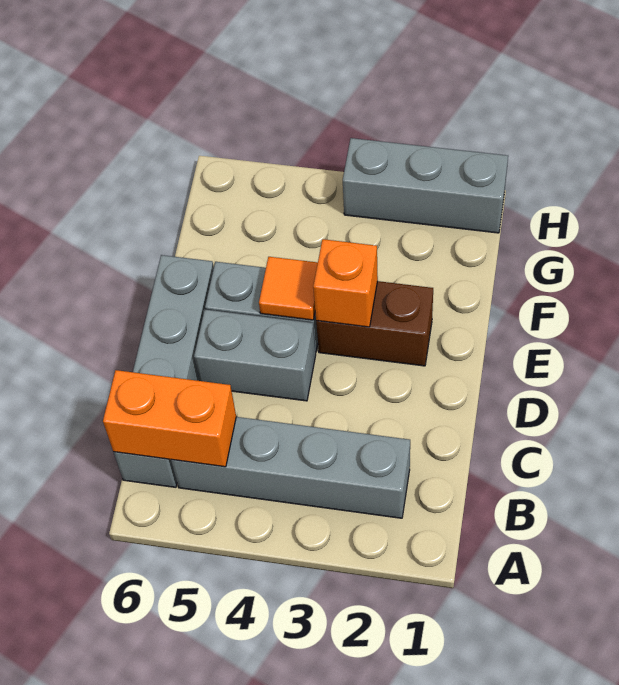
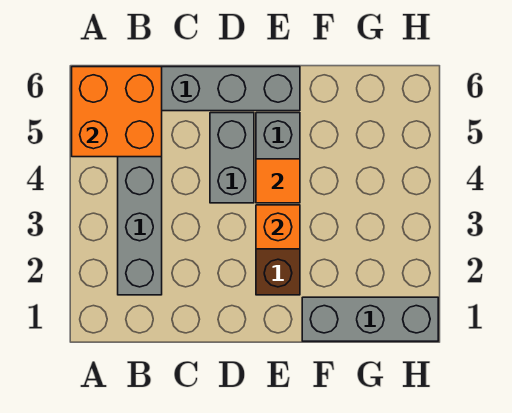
orange brick B5:B6 level 2 -> orange brick A5:B6 level 2
grey brick H1:H3 level 1 -> grey brick F1:H1 level 1

